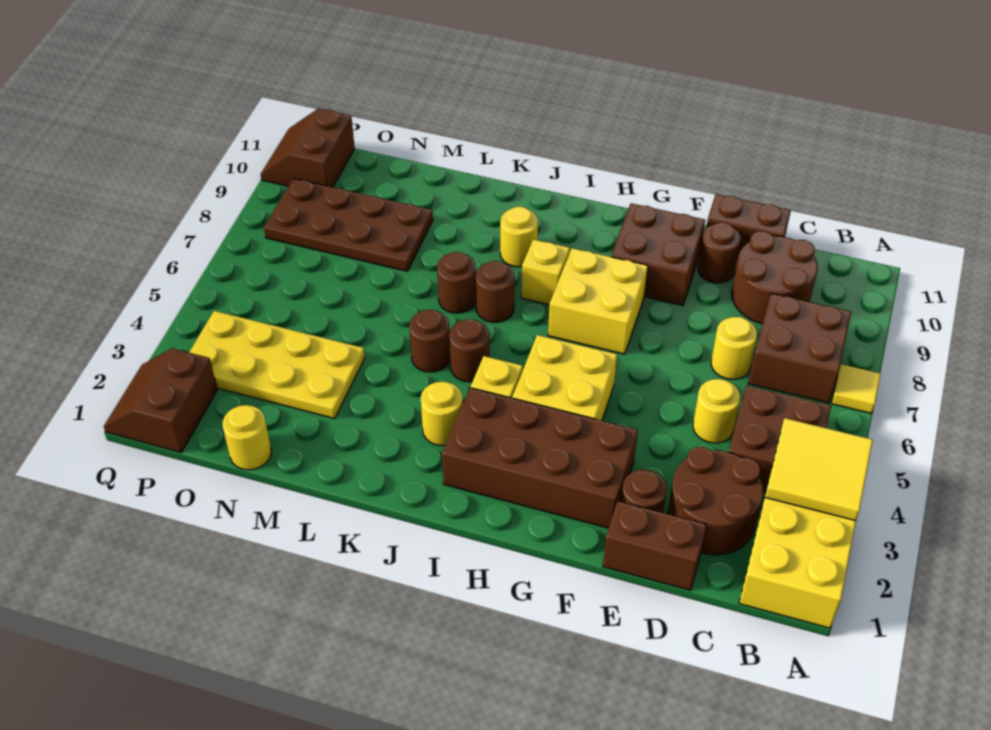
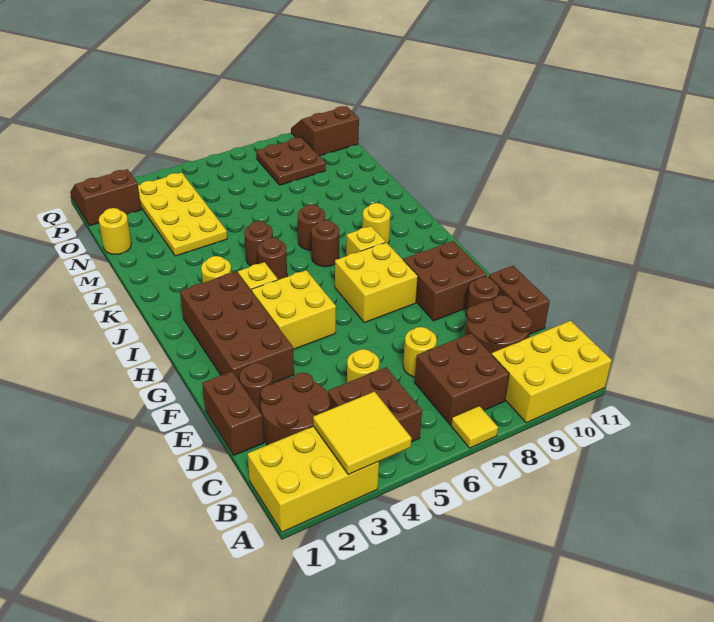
none -> yellow brick A9:B11 level 1
brown plate M8:P9 level 1 -> brown plate O8:P9 level 1

